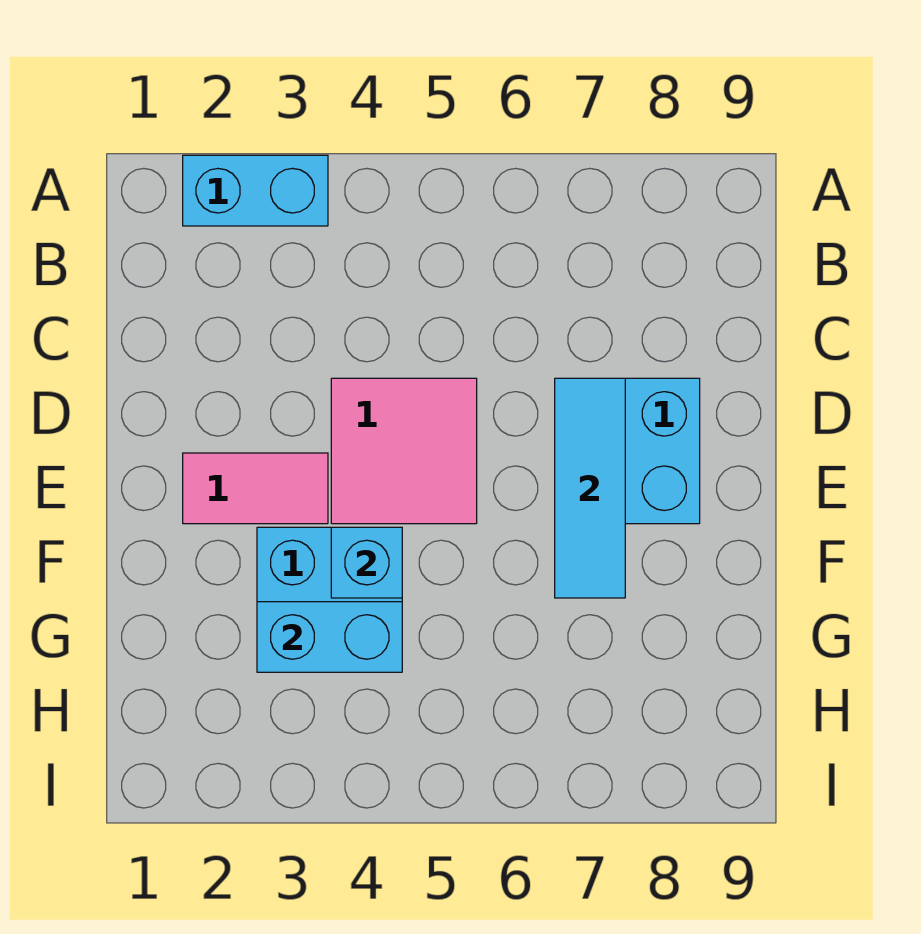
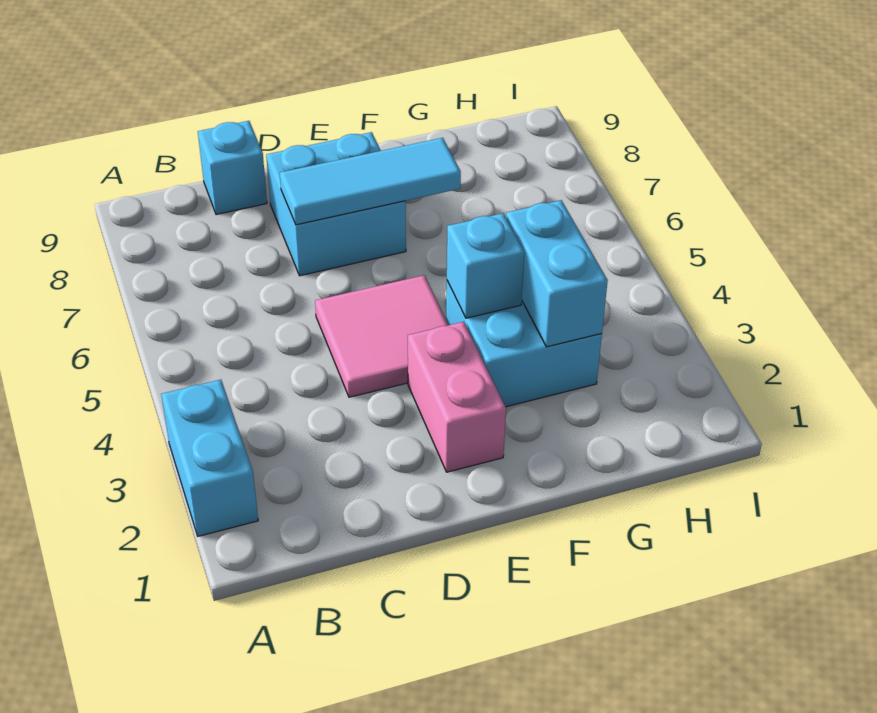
none -> cyan brick C9 level 1
pink tile E2:E3 level 1 -> pink brick E2:E3 level 1

